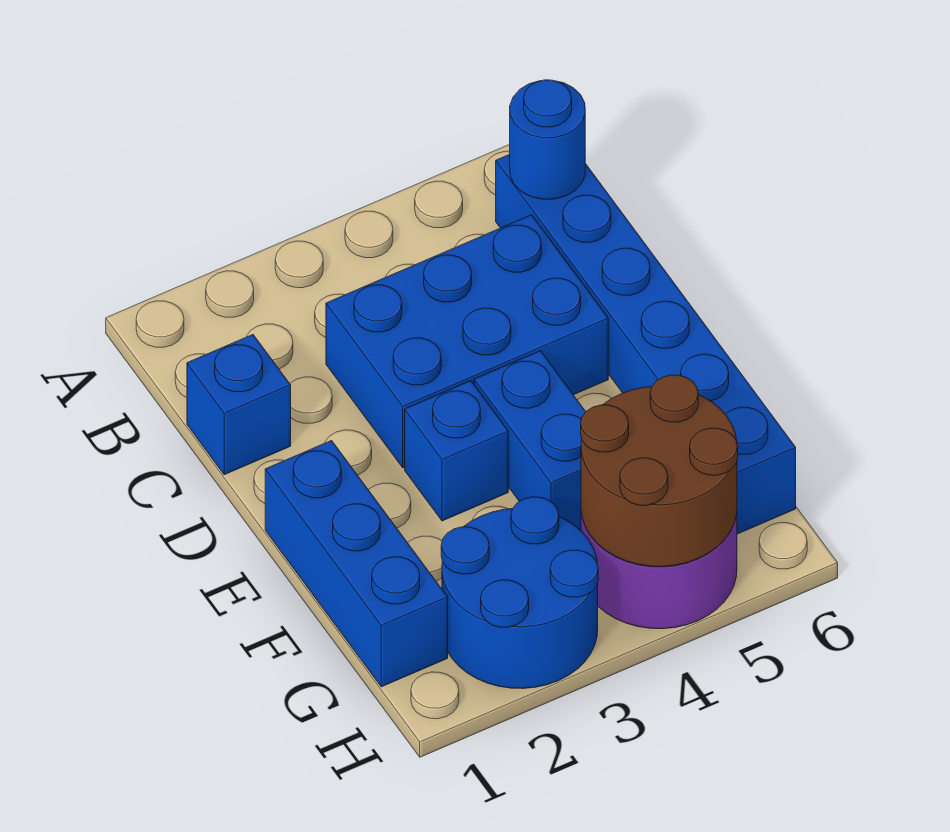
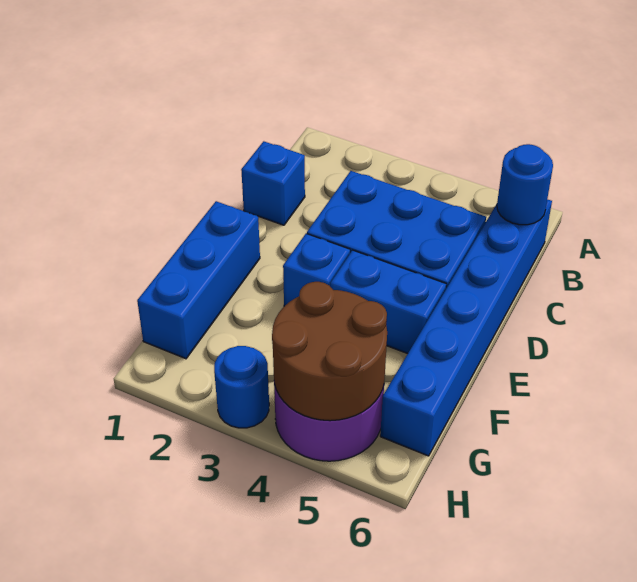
blue brick E4:F4 level 1 -> blue brick E4:E5 level 1
blue round brick G2:H3 level 1 -> blue round brick H3 level 1

